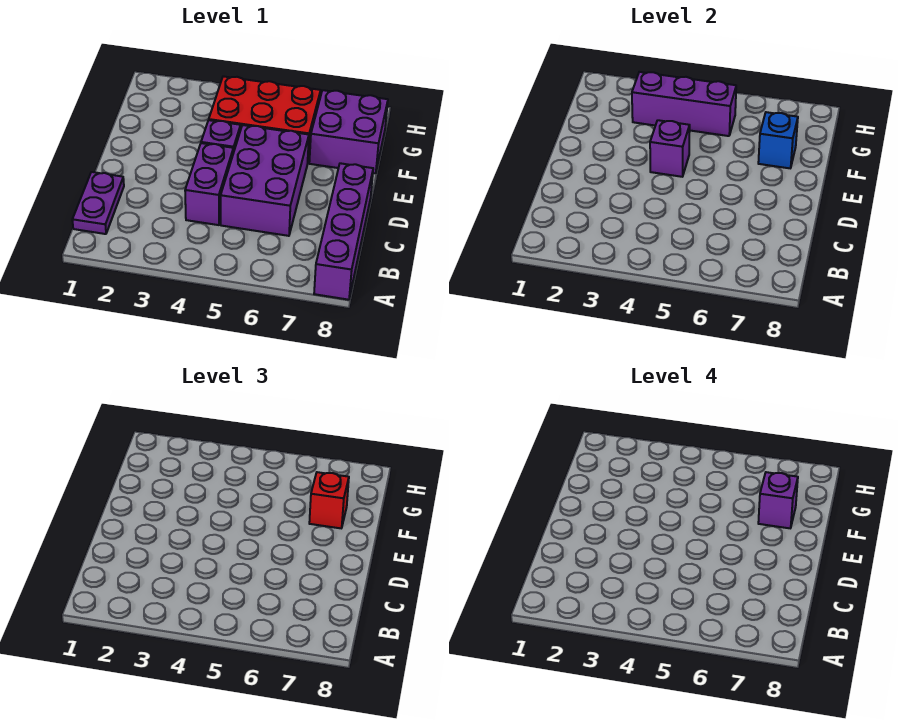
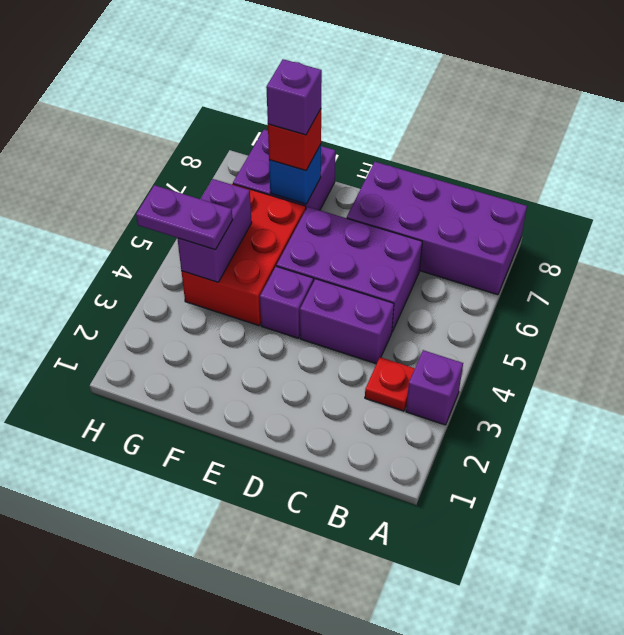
purple brick A8:D8 level 1 -> purple brick A7:D8 level 1
purple plate B1:C1 level 1 -> purple plate G4:H4 level 3
none -> red plate B3 level 1
purple brick E4 level 2 -> purple brick A3 level 1
purple brick G3:G5 level 2 -> purple brick G4:G5 level 2

